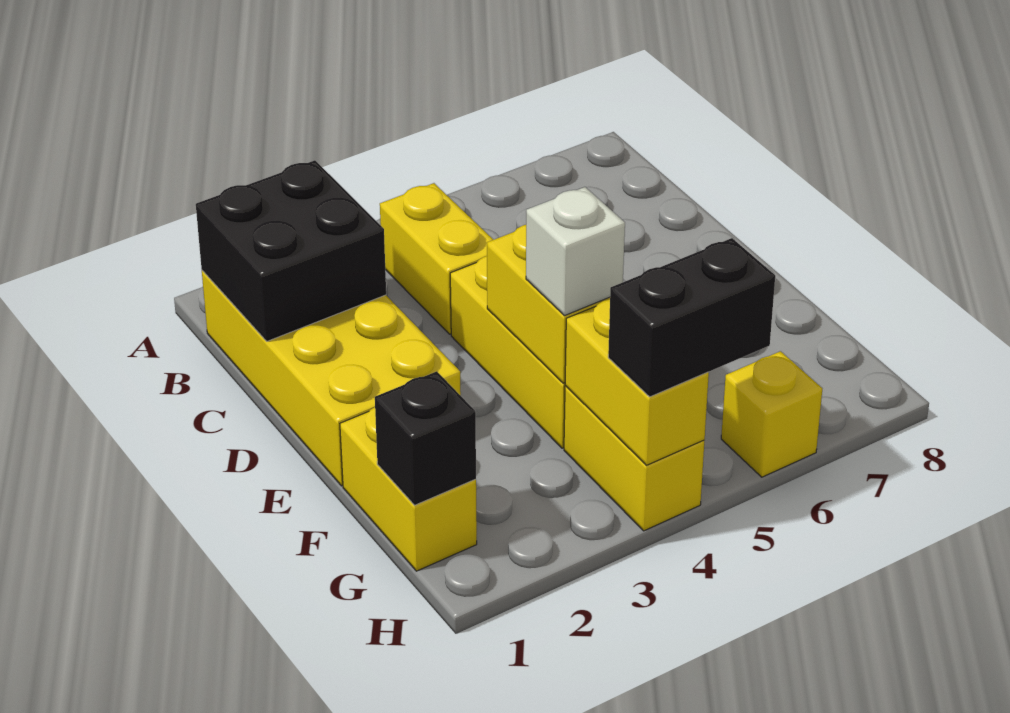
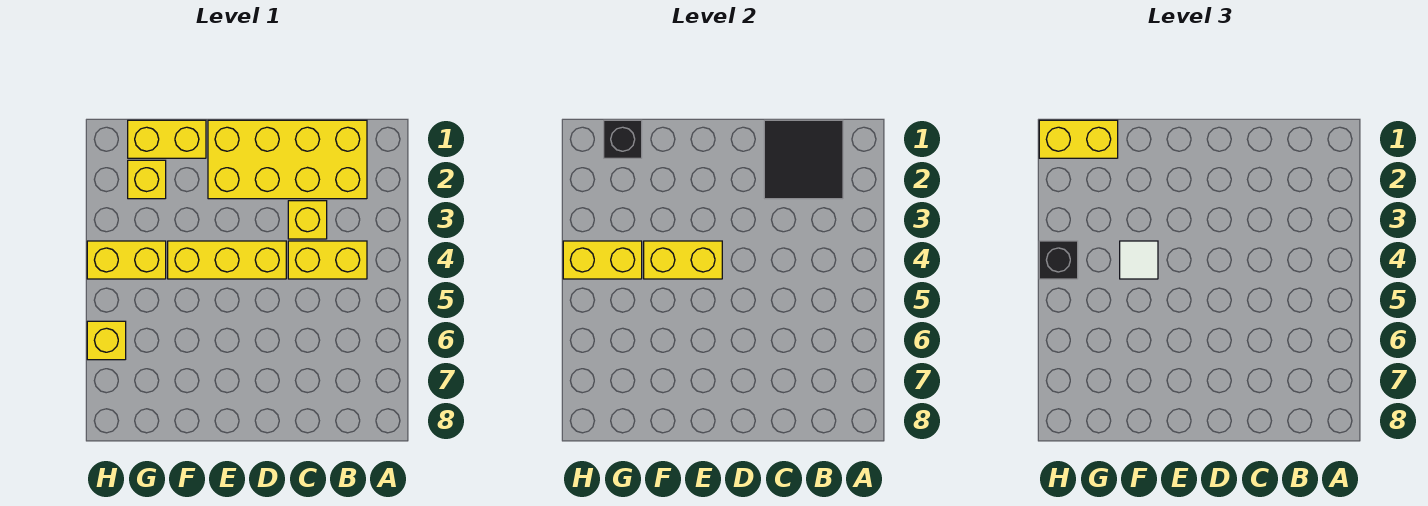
black brick B1:C2 level 2 -> black tile B1:C2 level 2
none -> yellow brick C3 level 1
white brick F4 level 3 -> white tile F4 level 3
none -> yellow brick G1:H1 level 3
none -> yellow brick G2 level 1
black brick H4:H5 level 3 -> black brick H4 level 3

